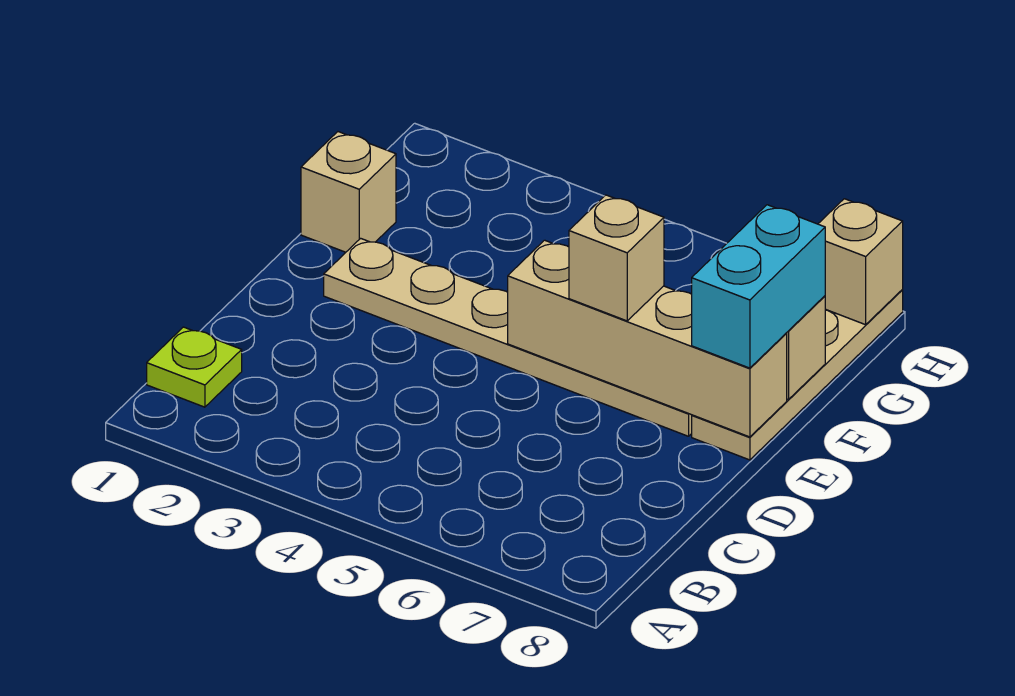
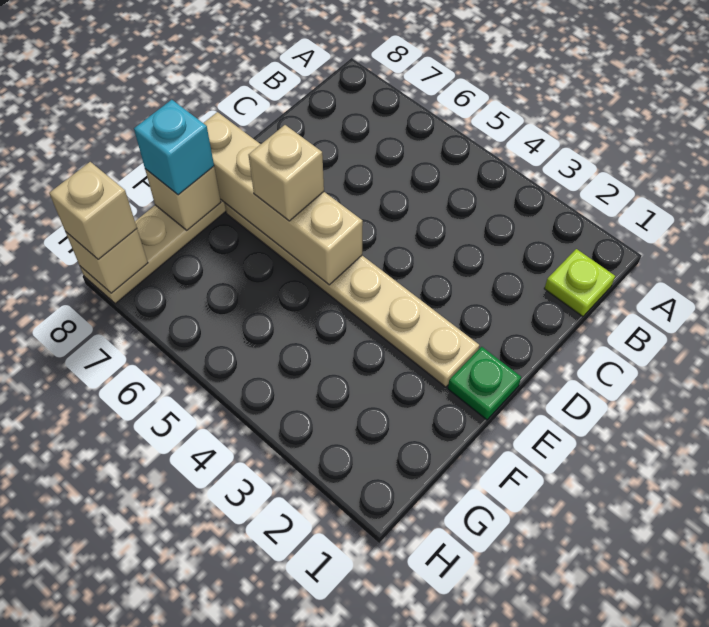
none -> green plate E1 level 1
cyan brick E8:F8 level 3 -> cyan brick F8 level 3
tan brick F1 level 1 -> tan brick H8 level 3

